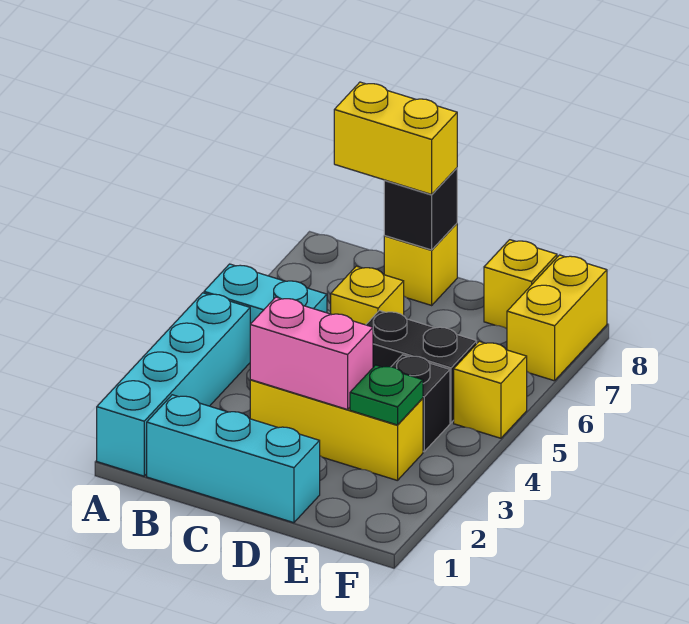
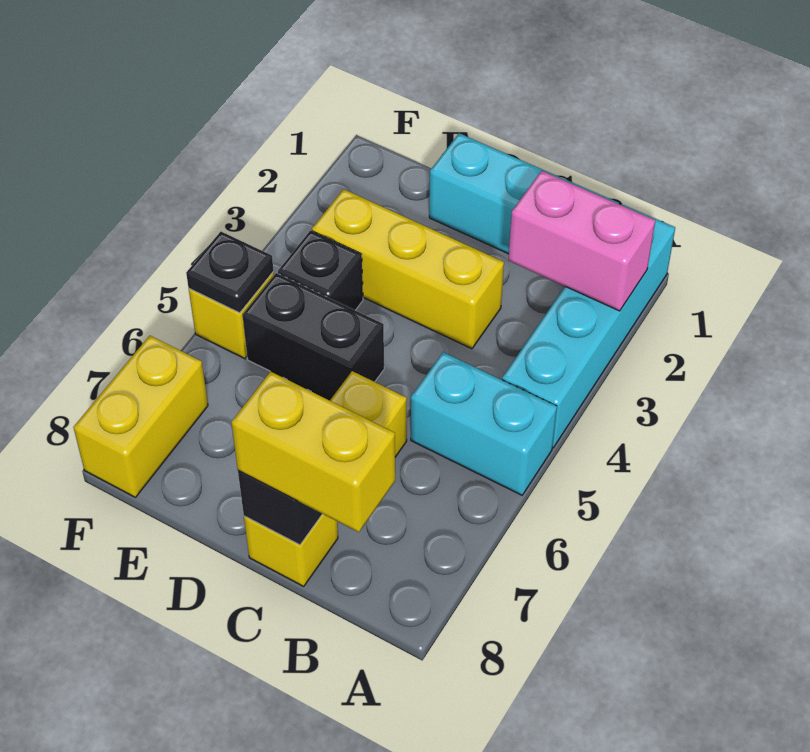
pink brick C3:D3 level 2 -> pink brick A2:B2 level 2
green plate E3 level 2 -> none
yellow brick E8 level 1 -> none
none -> black plate F5 level 2

